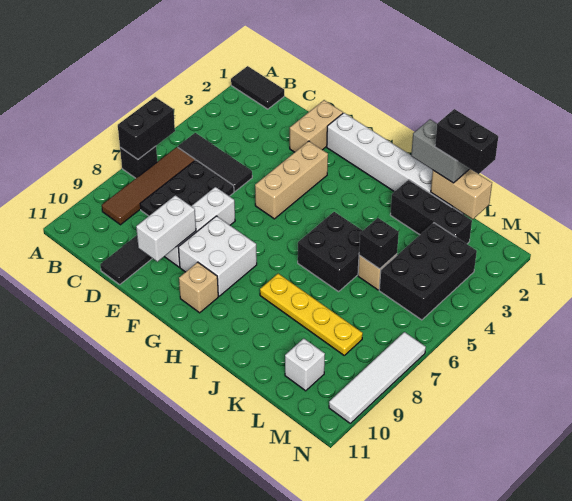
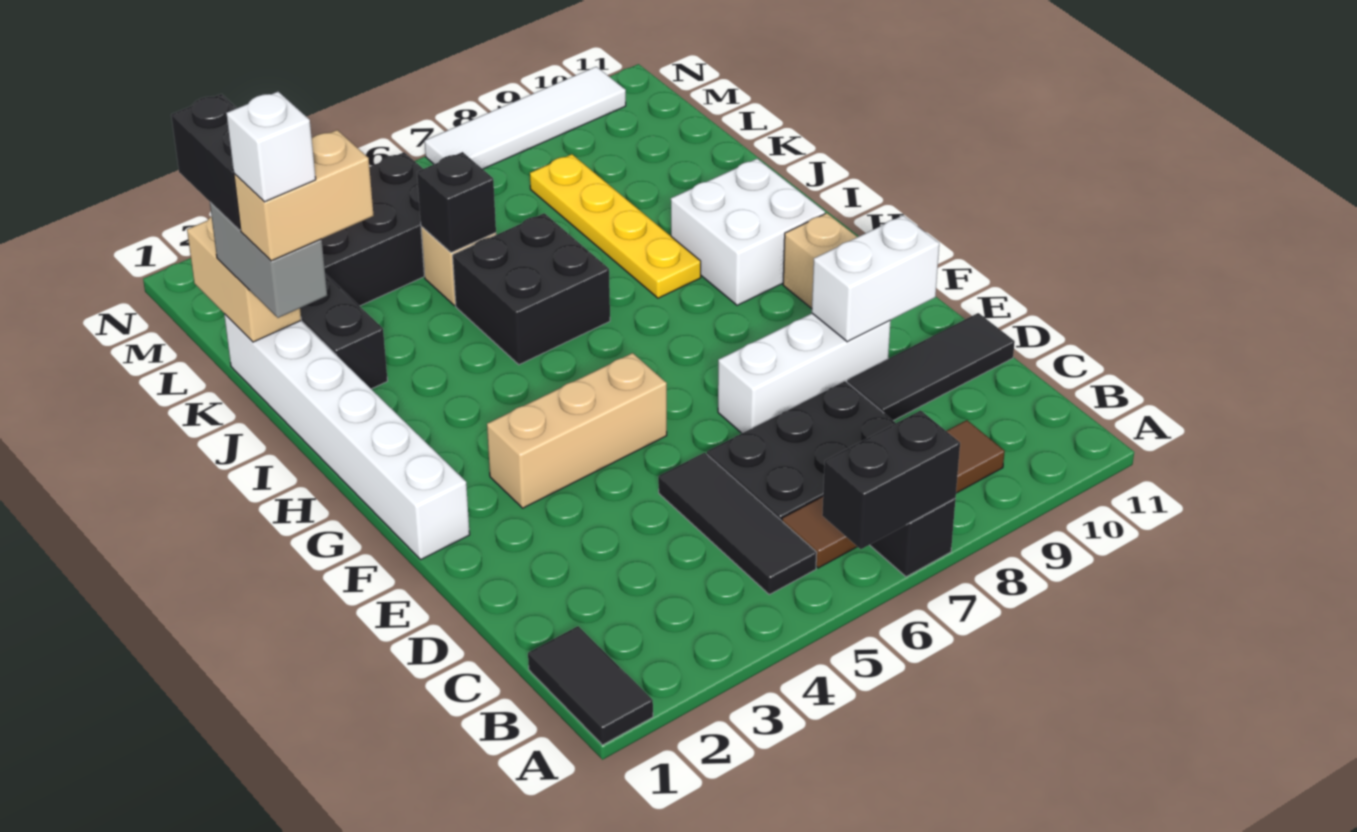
tan brick E1:E2 level 1 -> tan brick J1:J2 level 4
white brick F8:G9 level 1 -> white brick H9:I10 level 1
white brick L10 level 1 -> white brick J1 level 5

